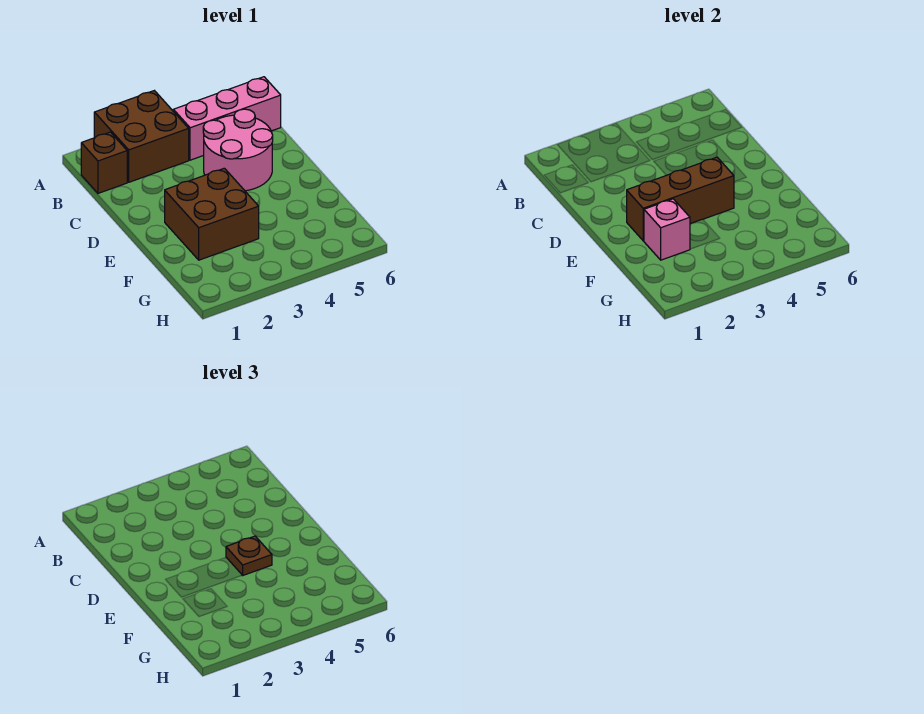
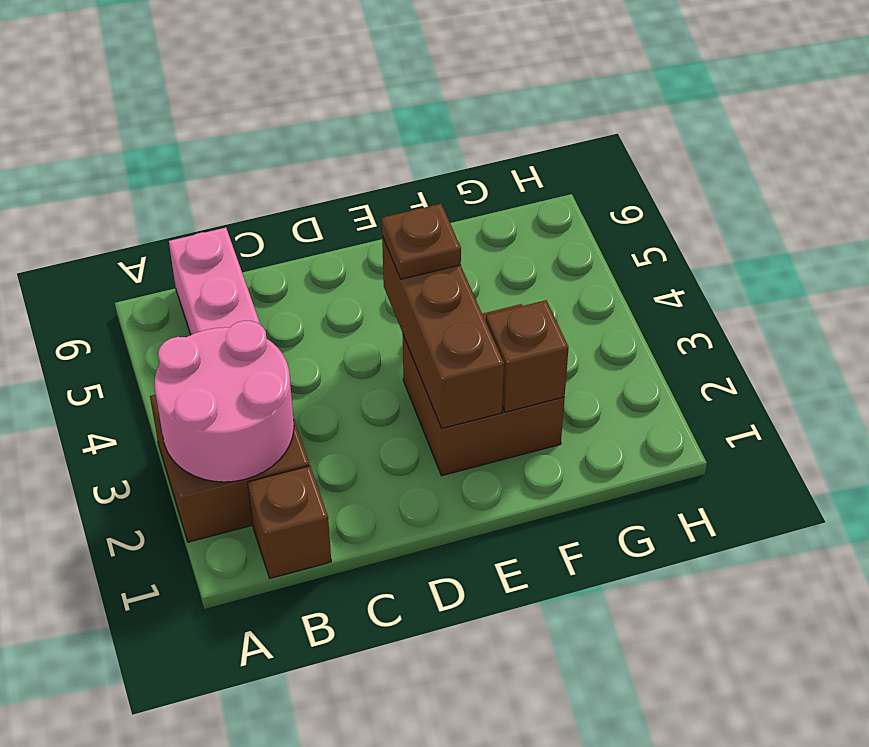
pink round brick C4:D5 level 1 -> pink round brick A2:B3 level 2
pink brick F2 level 2 -> brown brick F2 level 2

